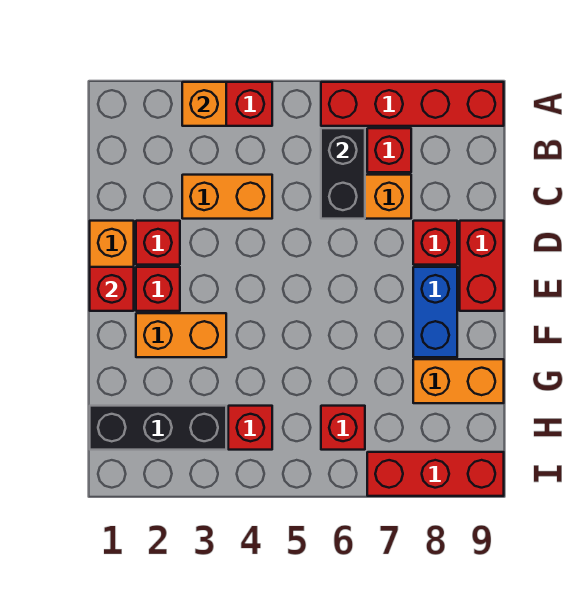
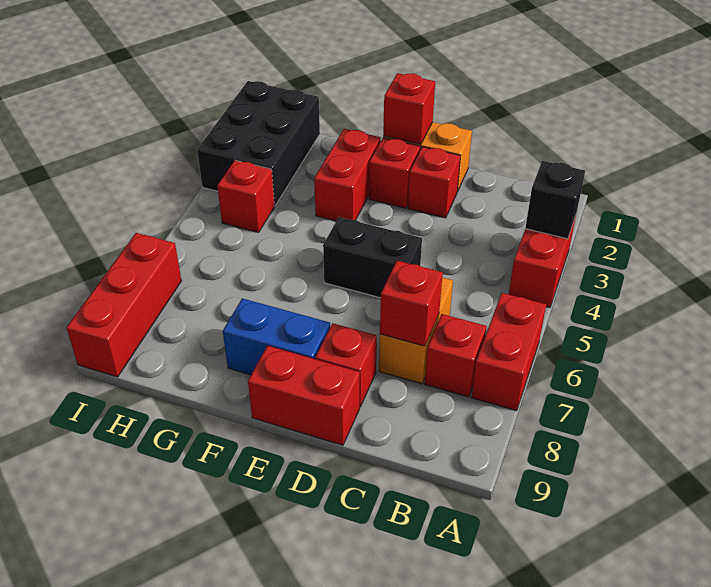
orange brick A3 level 2 -> black brick A3 level 2
red brick A6:A9 level 1 -> red brick A6:A7 level 1
black brick B6:C6 level 2 -> black brick D5:E5 level 1
orange brick C3:C4 level 1 -> none
orange brick F2:F3 level 1 -> red brick F2:F3 level 1
orange brick G8:G9 level 1 -> none
black brick H1:H3 level 1 -> black brick H1:I3 level 1
red brick H6 level 1 -> red brick C7 level 2

